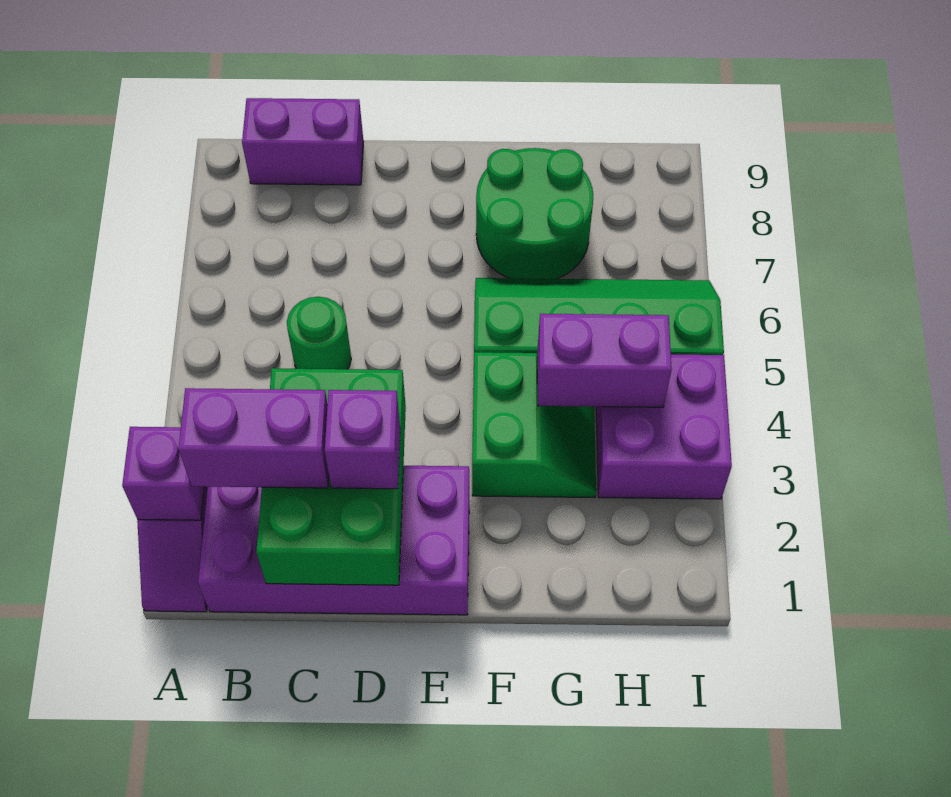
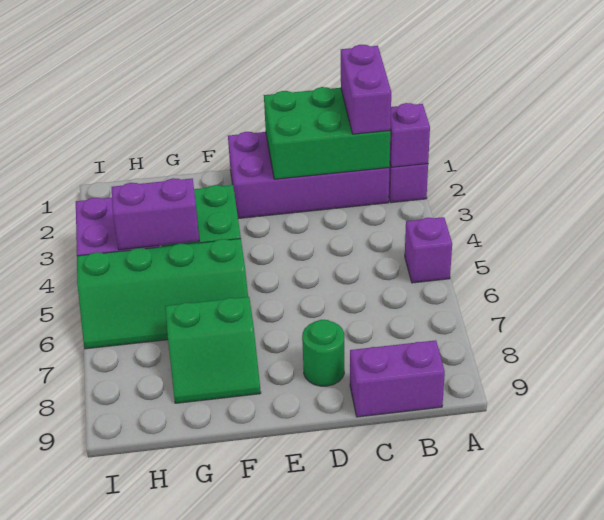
purple brick B2:C2 level 3 -> purple brick B1:B2 level 3
green brick C1:D3 level 2 -> green brick B1:D2 level 2
green round brick C5 level 1 -> green round brick D8 level 1
purple brick D2 level 3 -> purple brick A5 level 1
green round brick F7:G8 level 1 -> green slope F7:G8 level 1 top 7

